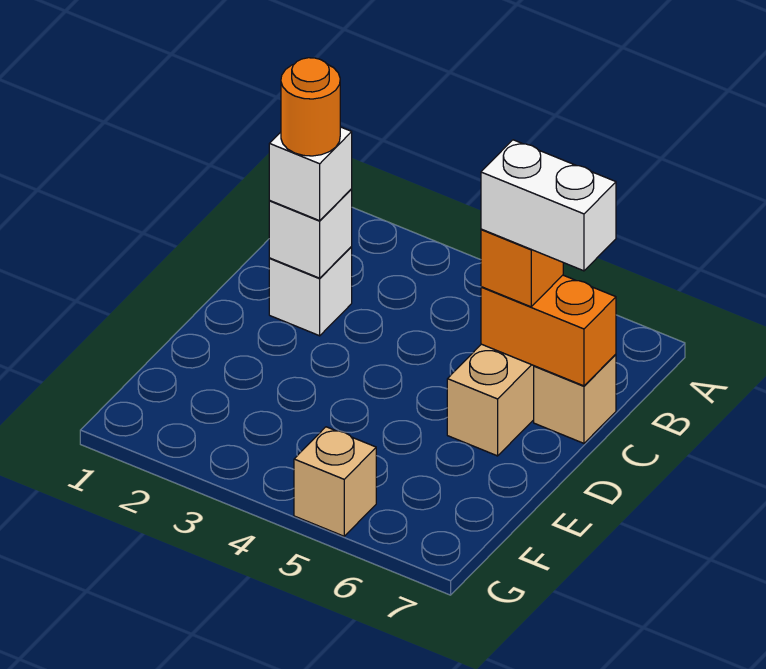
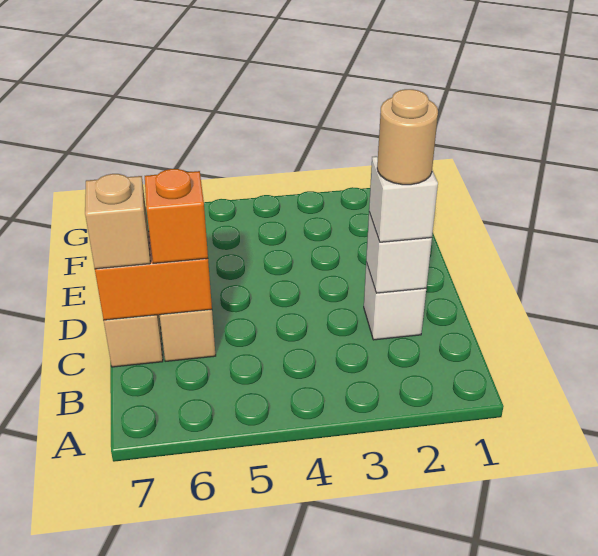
orange round brick C2 level 4 -> tan round brick C2 level 4
white brick C6:C7 level 4 -> none
tan brick G5 level 1 -> tan brick C7 level 3

